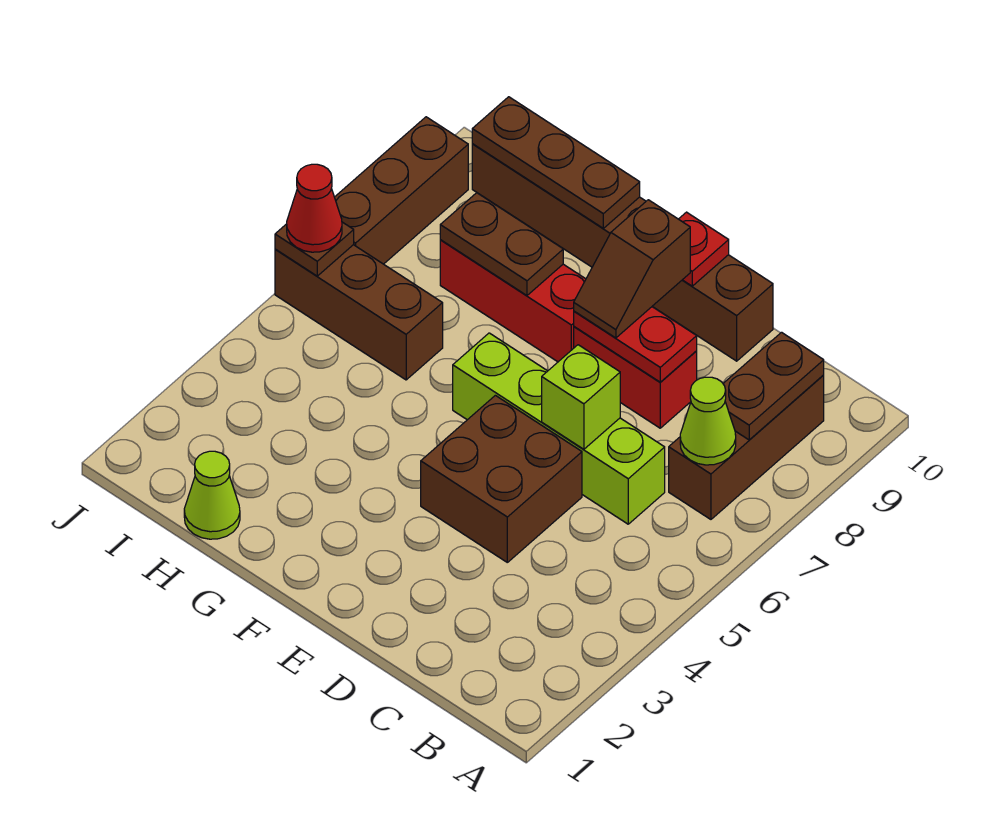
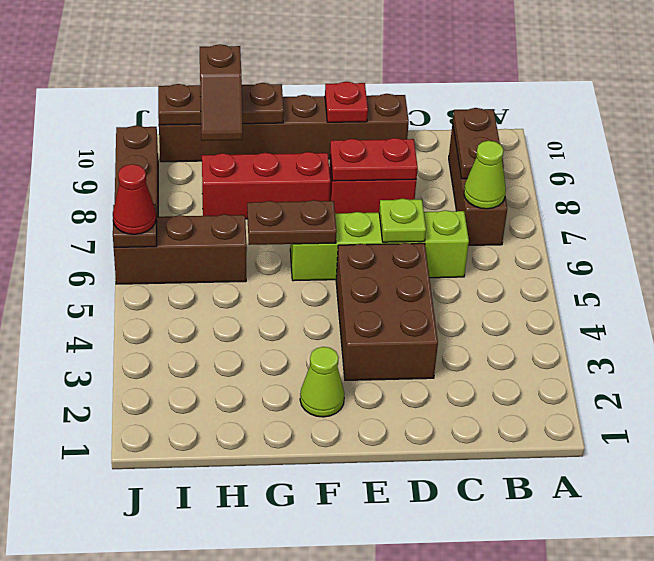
brown brick D4:E5 level 1 -> brown brick D3:E5 level 1
lime brick D6 level 2 -> lime plate D6 level 2
brown slope E8:E9 level 3 top 9 -> brown slope H9:H10 level 3 top 10
brown plate G8:H8 level 2 -> brown plate F6:G6 level 2
lime cone H1 level 1 -> lime cone F2 level 1

